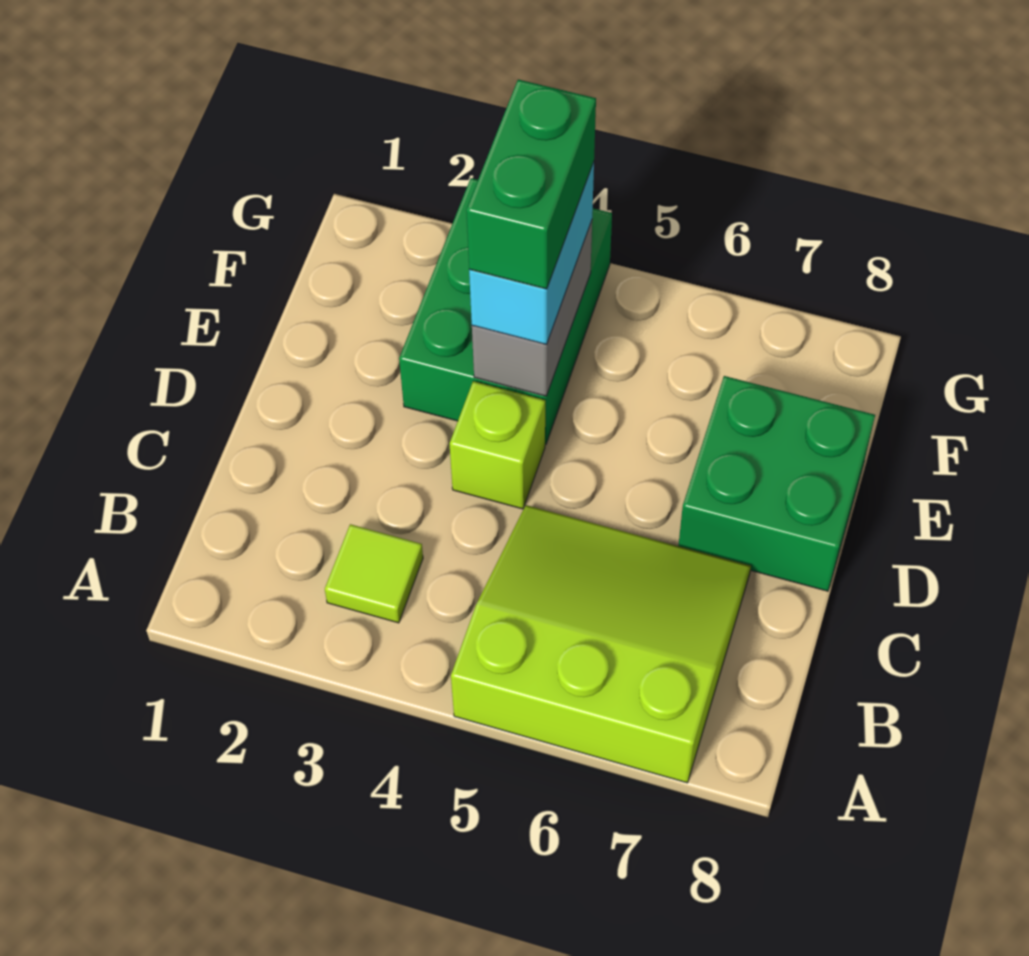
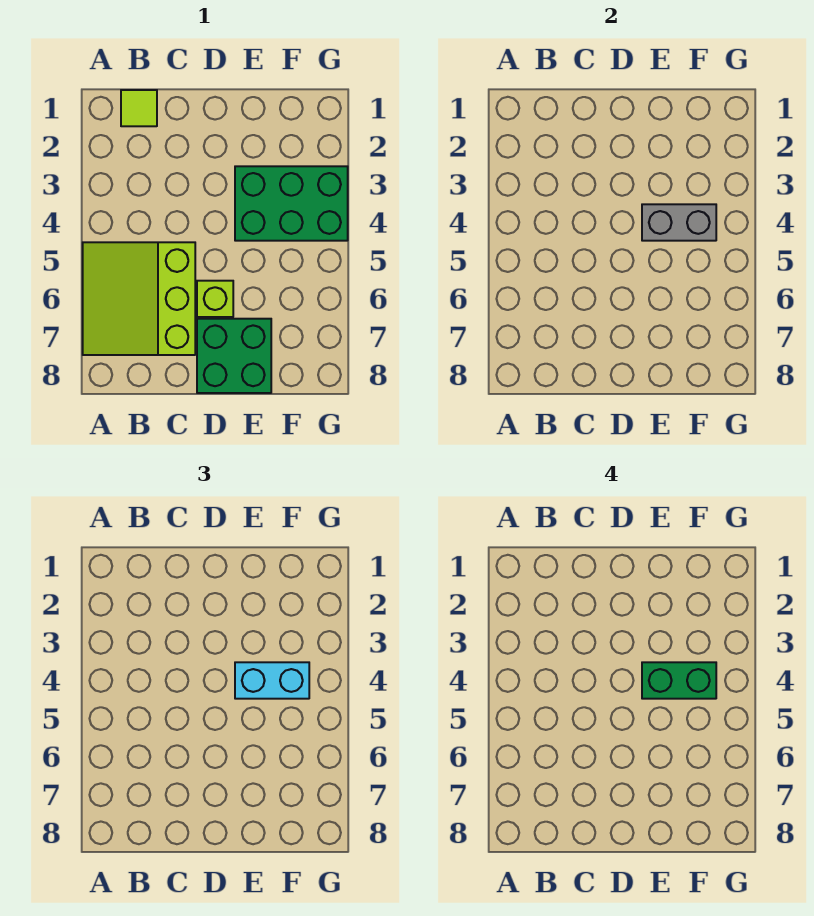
lime slope A5:C7 level 1 top A -> lime slope A5:C7 level 1 top C
lime tile B3 level 1 -> lime tile B1 level 1
lime brick D4 level 1 -> lime brick D6 level 1

